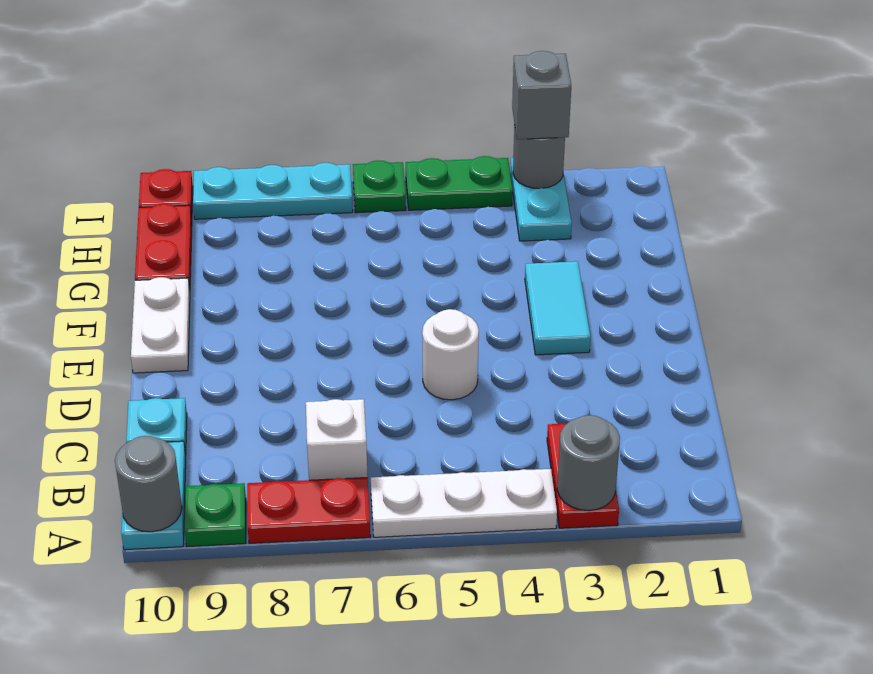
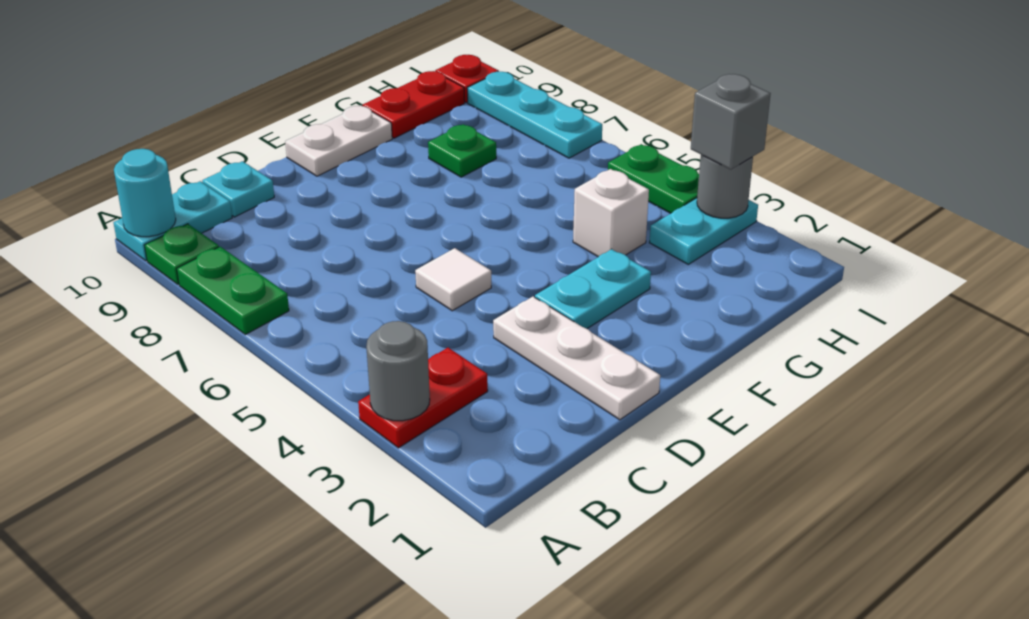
white plate A4:A6 level 1 -> white plate D1:D3 level 1
red plate A7:A8 level 1 -> green plate A7:A8 level 1
grey round brick A10 level 2 -> cyan round brick A10 level 2
white brick B7 level 1 -> white brick G4 level 1
white round brick D5 level 1 -> white tile D5 level 1
cyan tile E3:F3 level 1 -> cyan plate E3:F3 level 1
green plate I6 level 1 -> green plate G8 level 1

